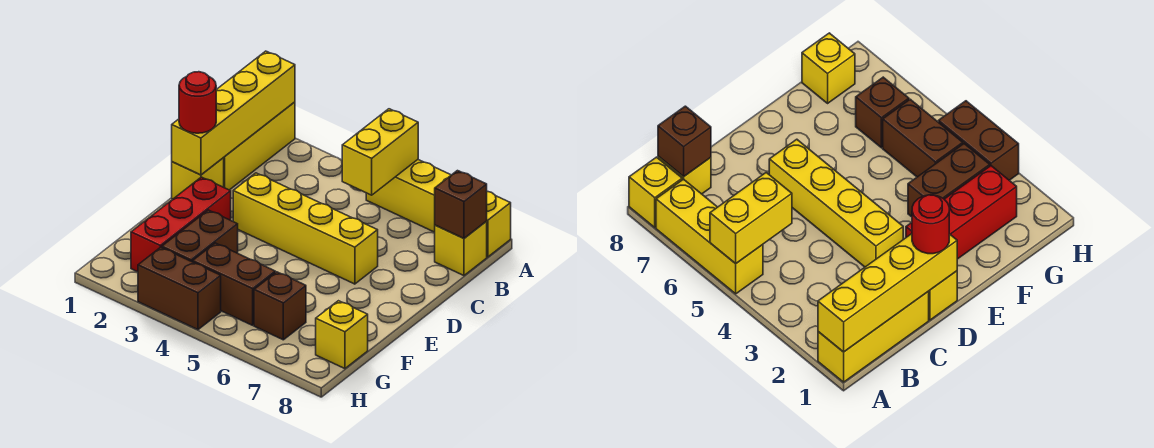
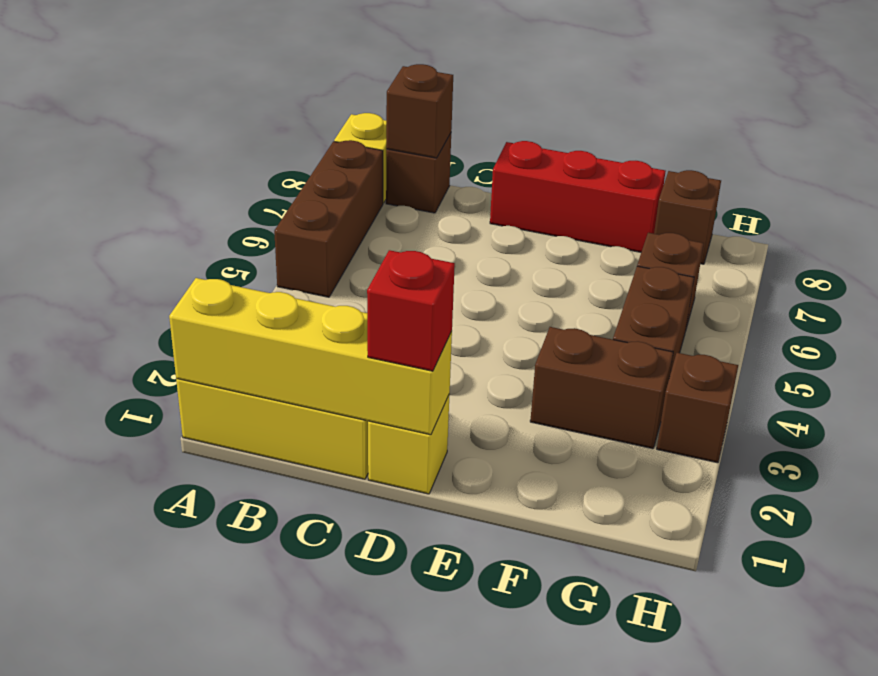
yellow brick A5:A7 level 1 -> brown brick A5:A7 level 1
yellow brick A5:B5 level 2 -> none
yellow brick B8 level 1 -> brown brick B8 level 1
red round brick D1 level 3 -> red brick D1 level 3
yellow brick D3:D6 level 1 -> none
red brick E2:G2 level 1 -> red brick D8:F8 level 1
yellow brick G8 level 1 -> brown brick G8 level 1
brown brick H3:H4 level 1 -> brown brick H3 level 1

